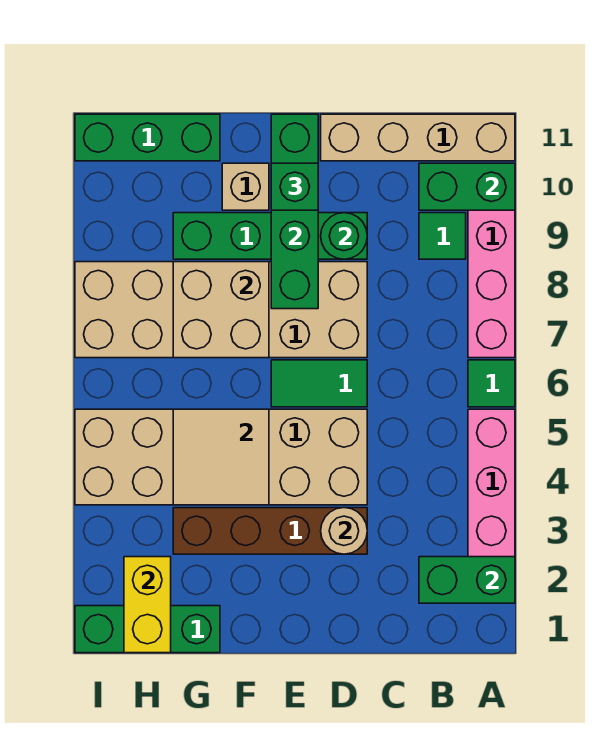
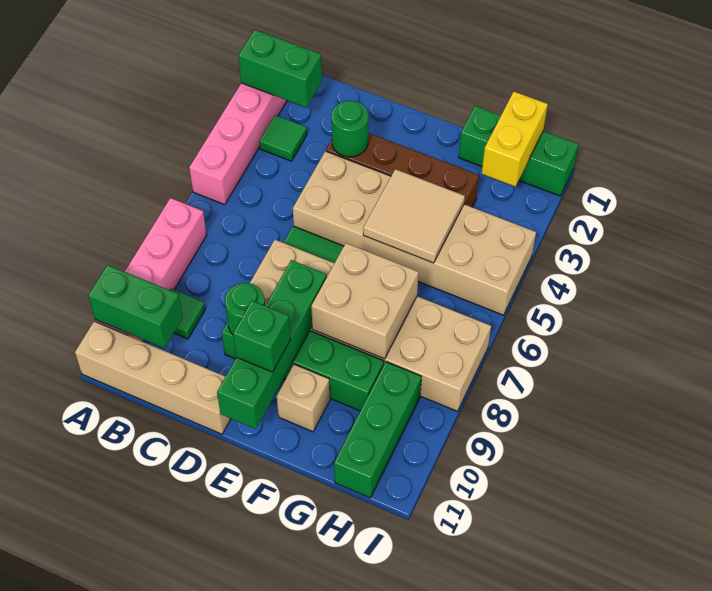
green tile A6 level 1 -> green tile B3 level 1
tan round brick D3 level 2 -> green round brick D3 level 2
green brick G11:I11 level 1 -> green brick H9:H11 level 1

